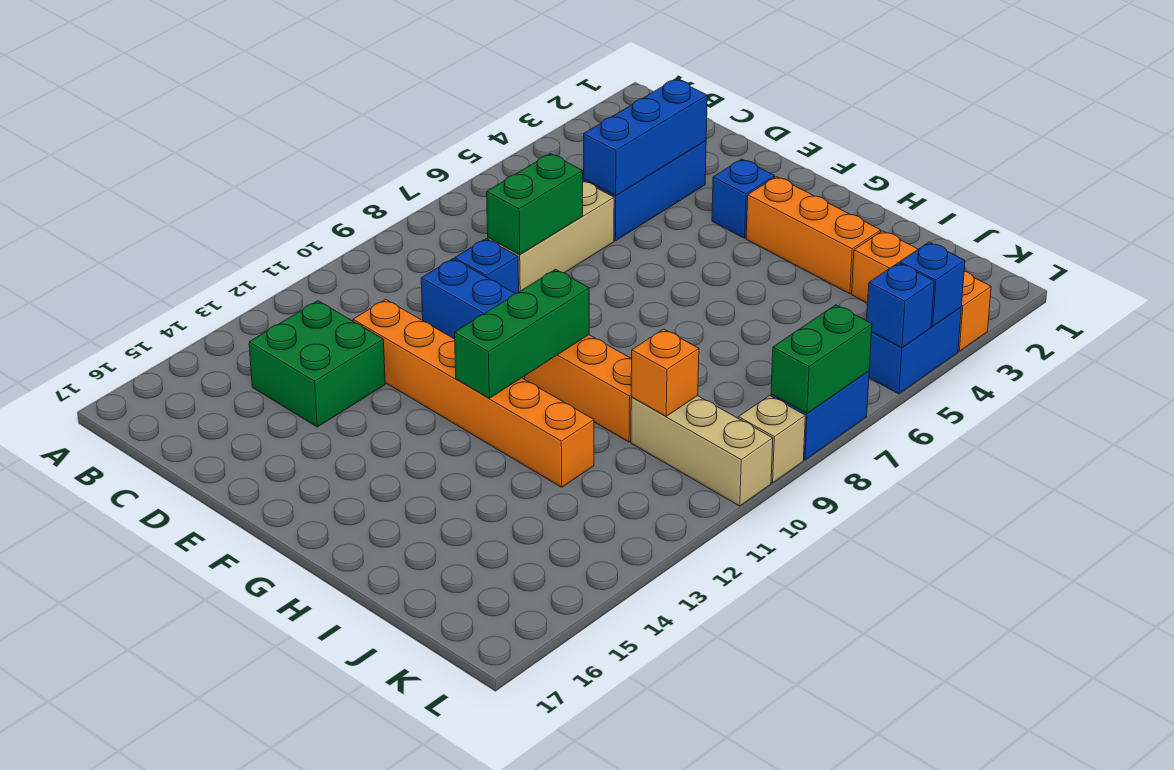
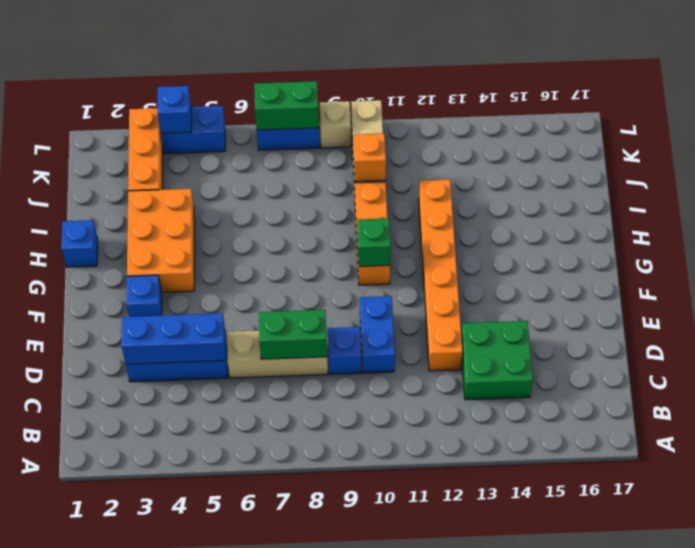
orange brick G3:I3 level 1 -> orange brick G3:I4 level 1
green brick G10:G12 level 2 -> green brick G10 level 2
blue brick L5 level 2 -> blue brick H1 level 1

